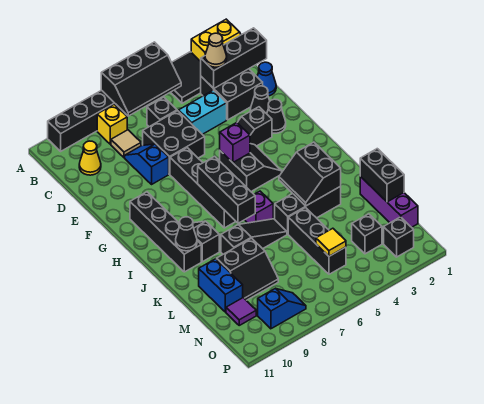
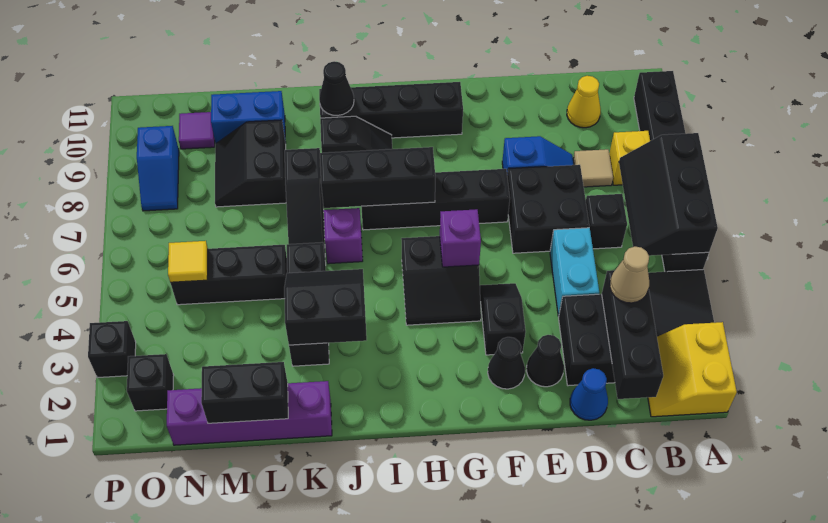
purple brick L1:N1 level 1 -> purple brick K1:N1 level 1
black brick N3 level 1 -> black brick P3 level 1

